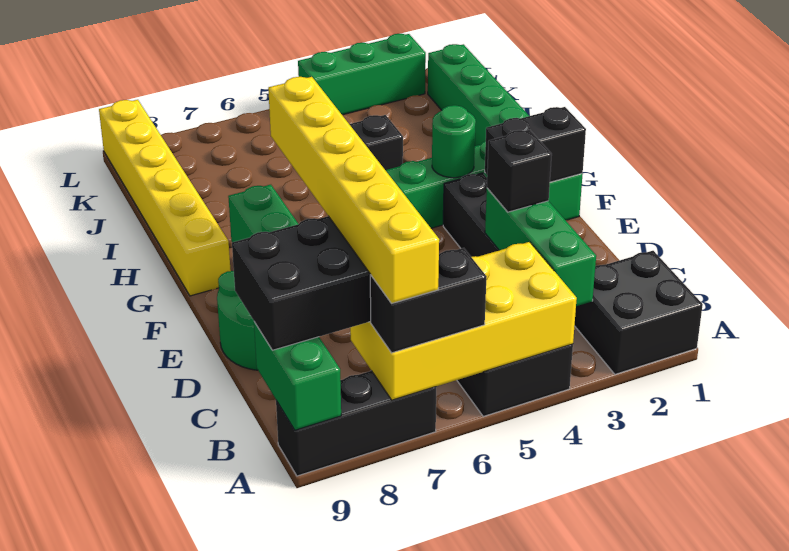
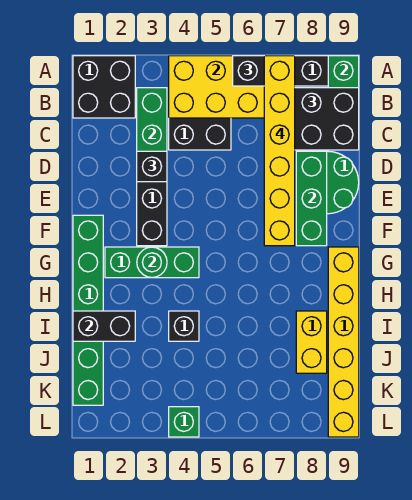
black brick F1:F2 level 2 -> black brick I1:I2 level 2
none -> yellow brick I8:J8 level 1
green brick L2:L4 level 1 -> green brick L4 level 1

